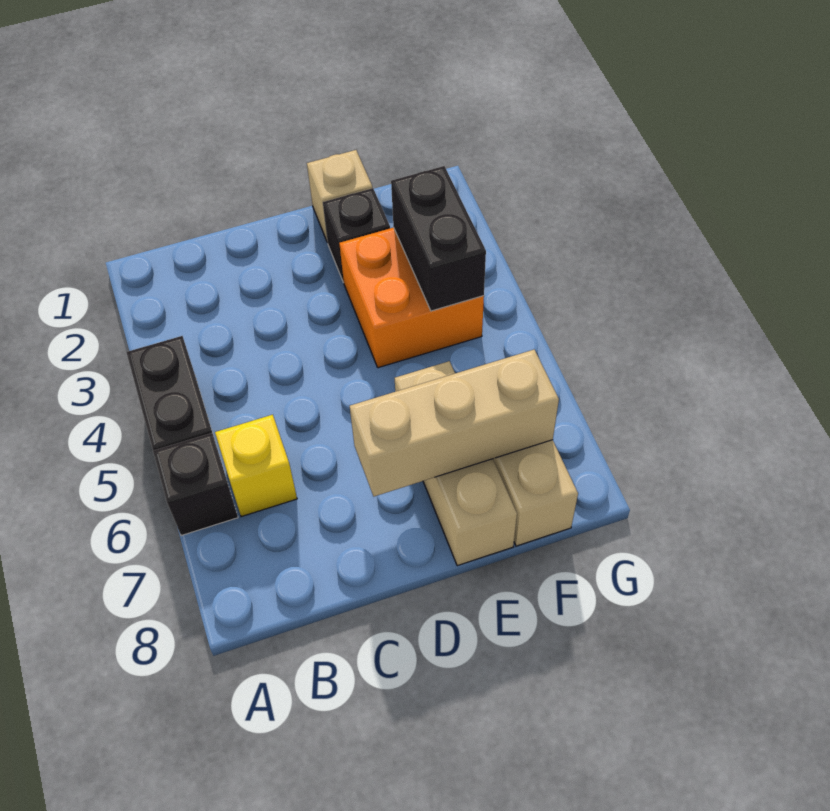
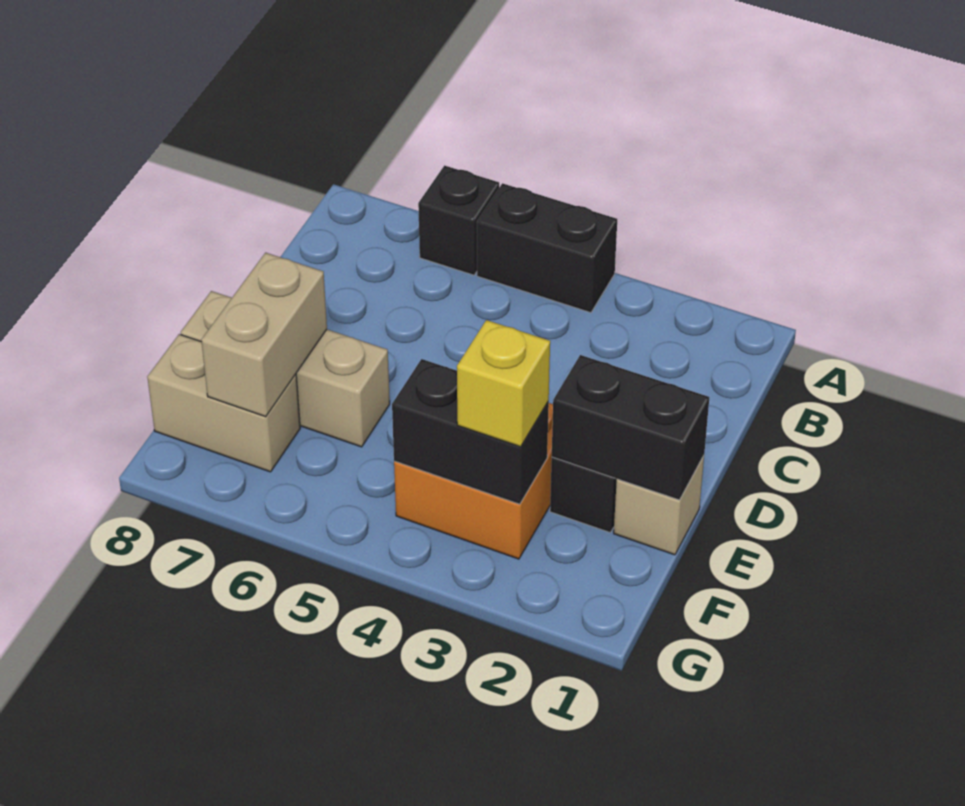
yellow brick B6 level 1 -> yellow brick F3 level 3
tan brick D7:F7 level 2 -> tan brick E7:F7 level 2
none -> black brick E1:E2 level 2

